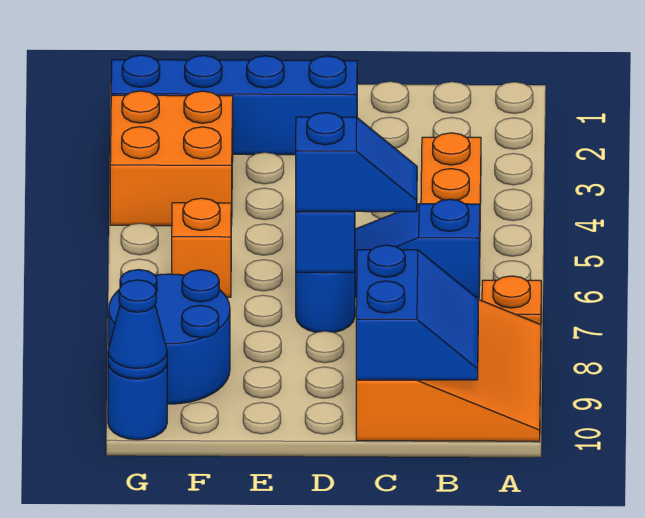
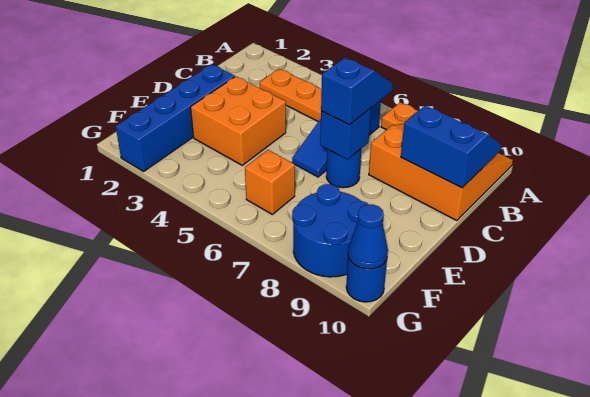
orange brick F3:G4 level 1 -> orange brick D3:E4 level 1

